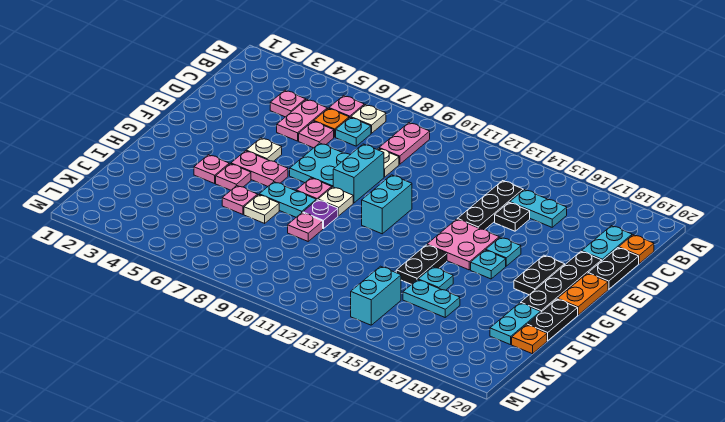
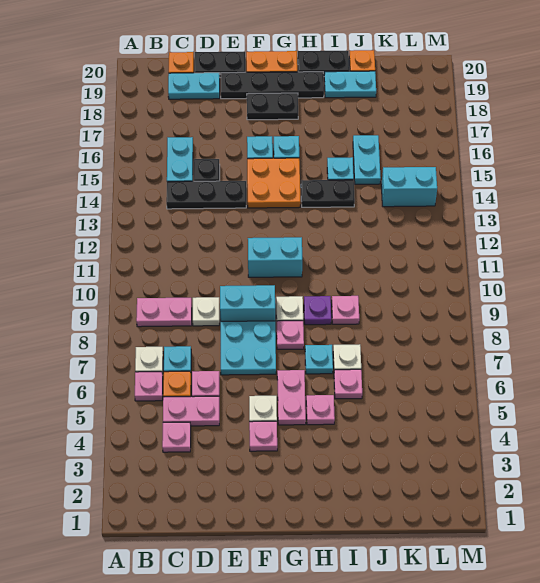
pink plate F14:G15 level 1 -> orange plate F14:G15 level 1
pink plate H4 level 1 -> pink plate F4 level 1
cyan plate H7:H8 level 1 -> cyan plate H7 level 1

